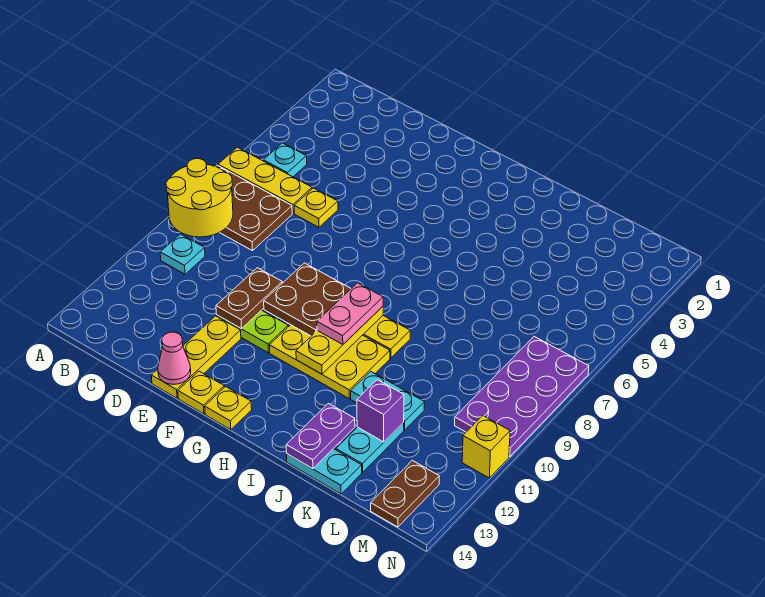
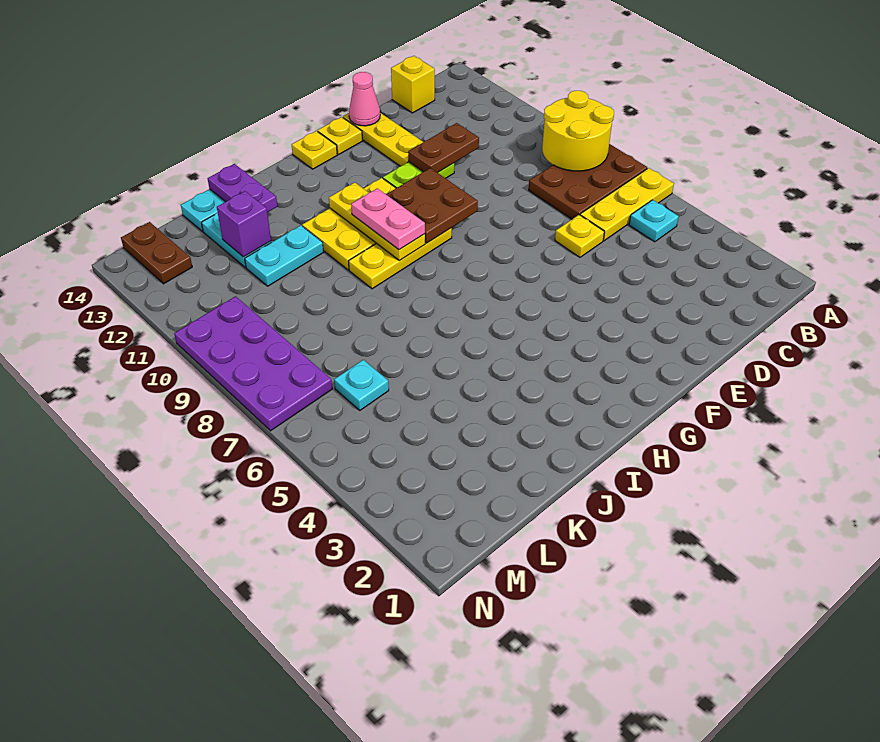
cyan plate B10 level 1 -> cyan plate L6 level 1
brown plate E10:E11 level 2 -> brown plate D11:E11 level 2
yellow brick N11 level 1 -> yellow brick C14 level 1

